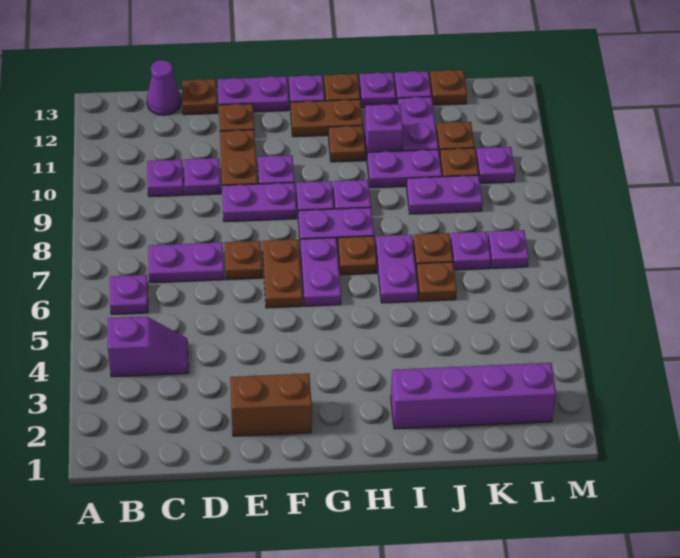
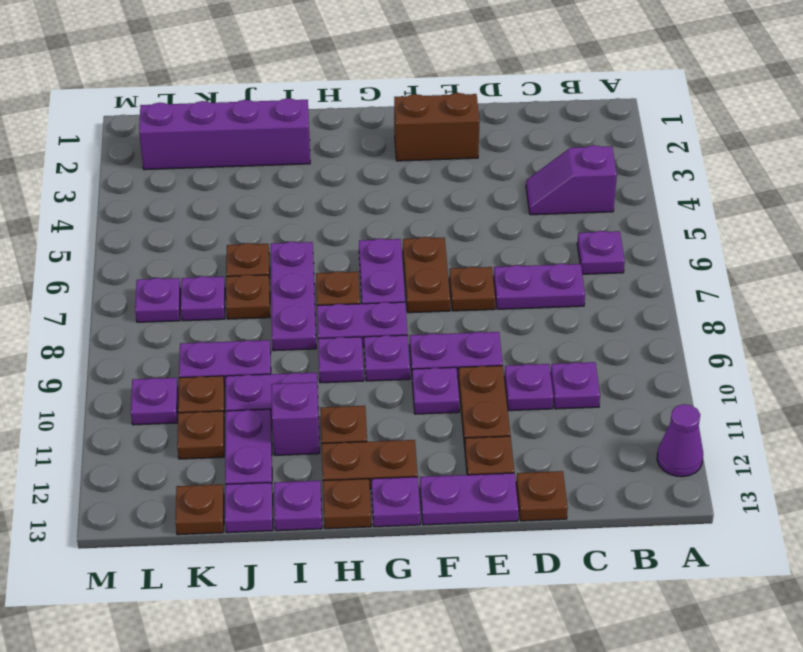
purple cone C13 level 1 -> purple cone A12 level 1
purple plate I6:I7 level 1 -> purple plate I6:I8 level 1

